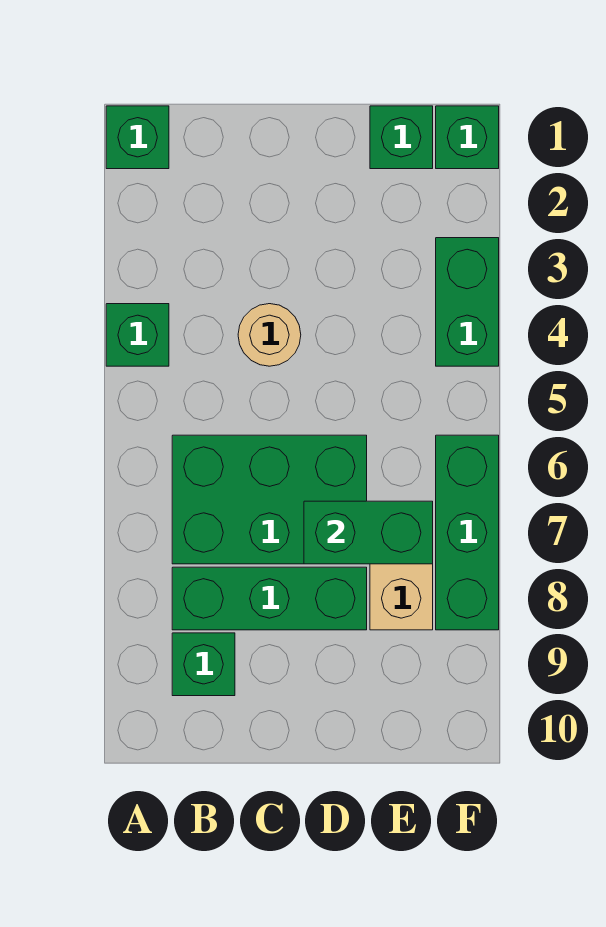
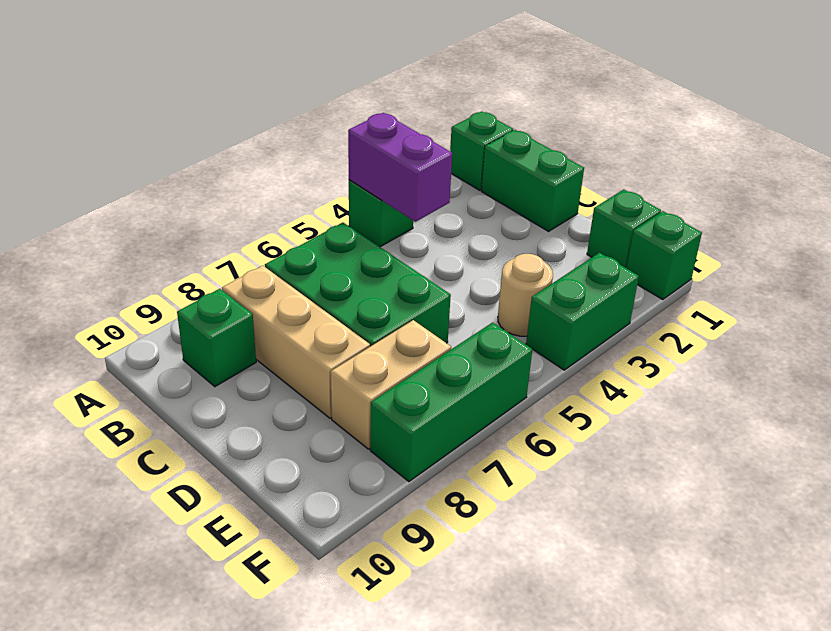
none -> purple brick A4:B4 level 2
green brick B8:D8 level 1 -> tan brick B8:D8 level 1
tan round brick C4 level 1 -> tan round brick E4 level 1
green brick D7:E7 level 2 -> green brick B1:C1 level 1

